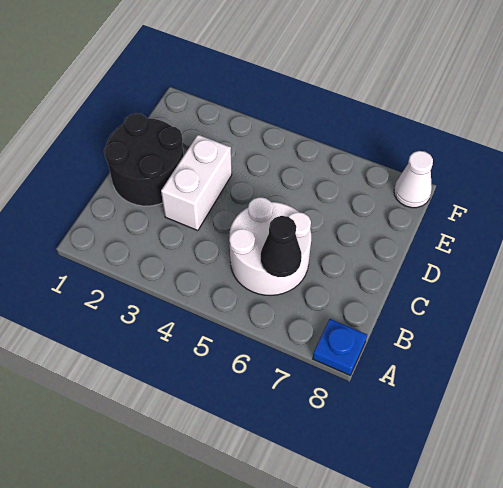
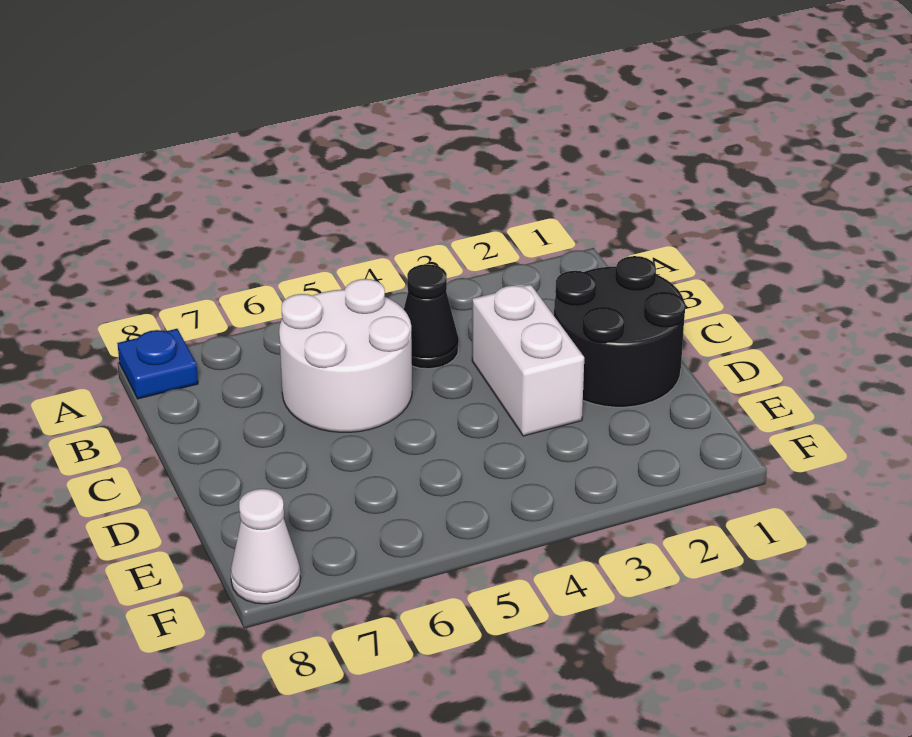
black cone B6 level 2 -> black cone B4 level 1

